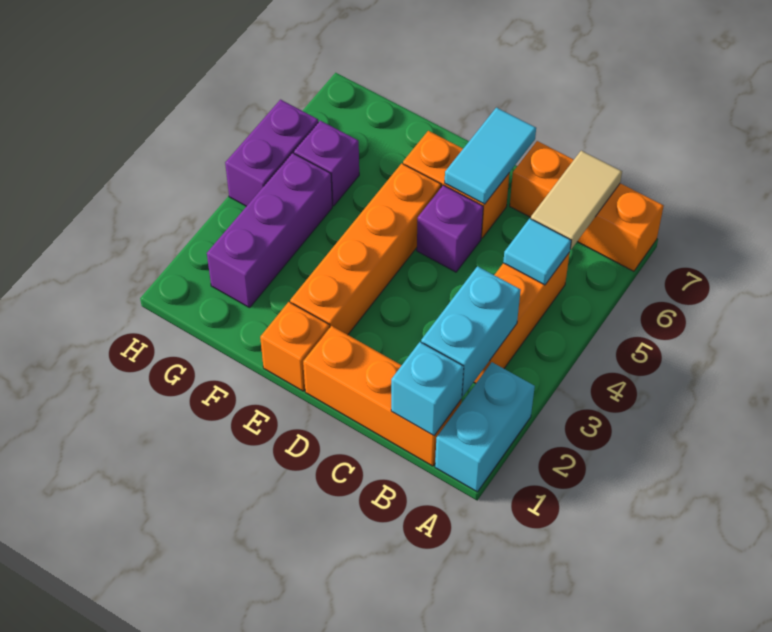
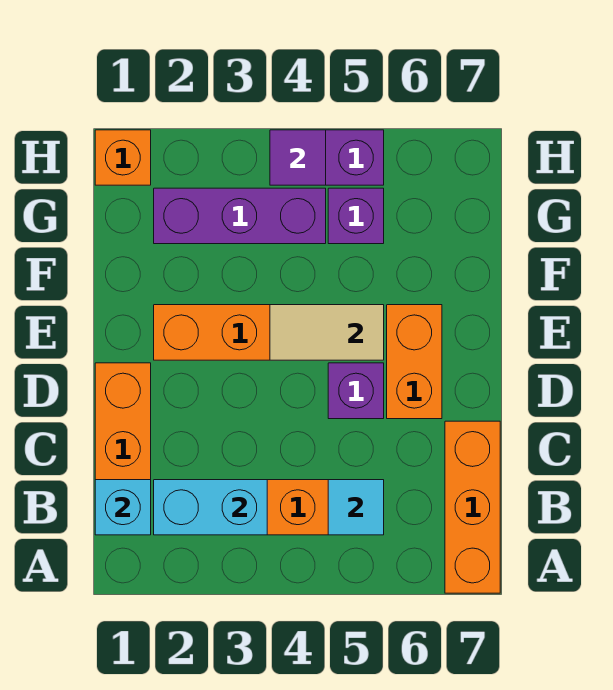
cyan brick A1:A2 level 1 -> none
tan tile B6:B7 level 2 -> tan tile E4:E5 level 2
cyan tile D6:D7 level 2 -> none
orange brick E1 level 1 -> orange brick H1 level 1
none -> purple tile H4 level 2

